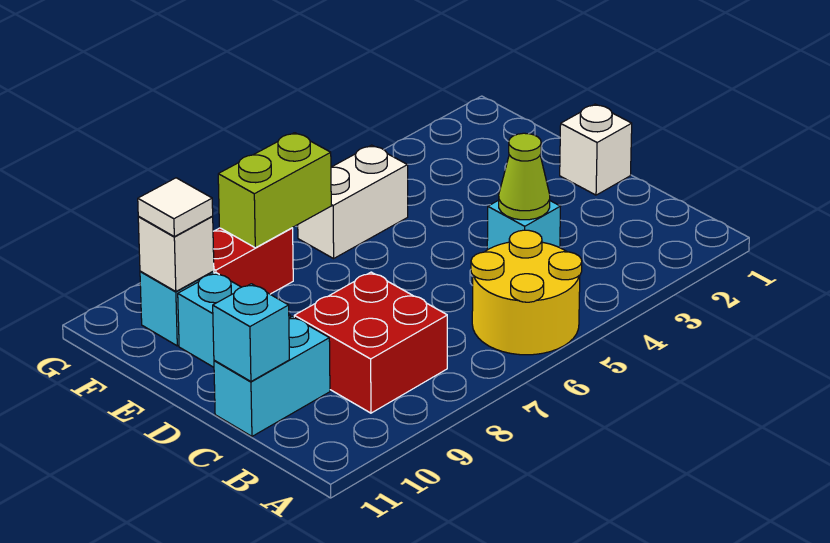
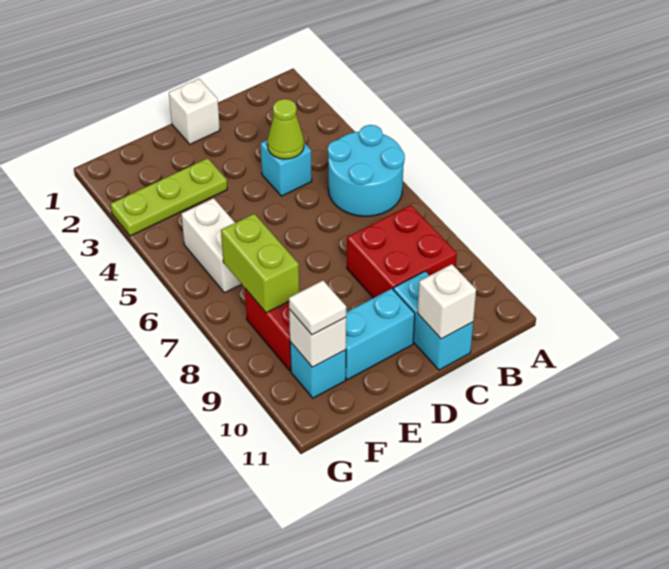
yellow round brick A5:B6 level 1 -> cyan round brick A5:B6 level 1
cyan brick C11 level 2 -> white brick C11 level 2
none -> lime plate E3:G3 level 1

